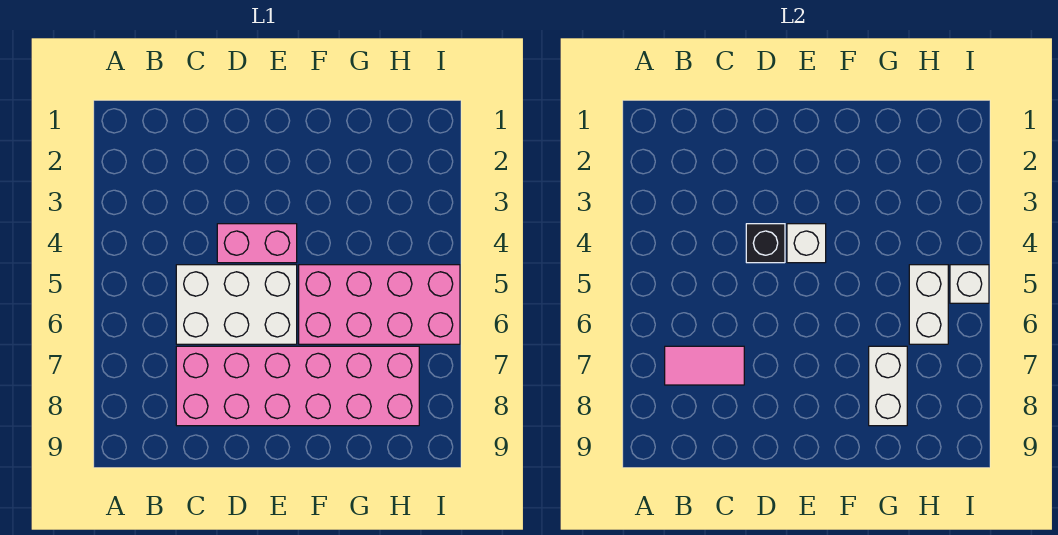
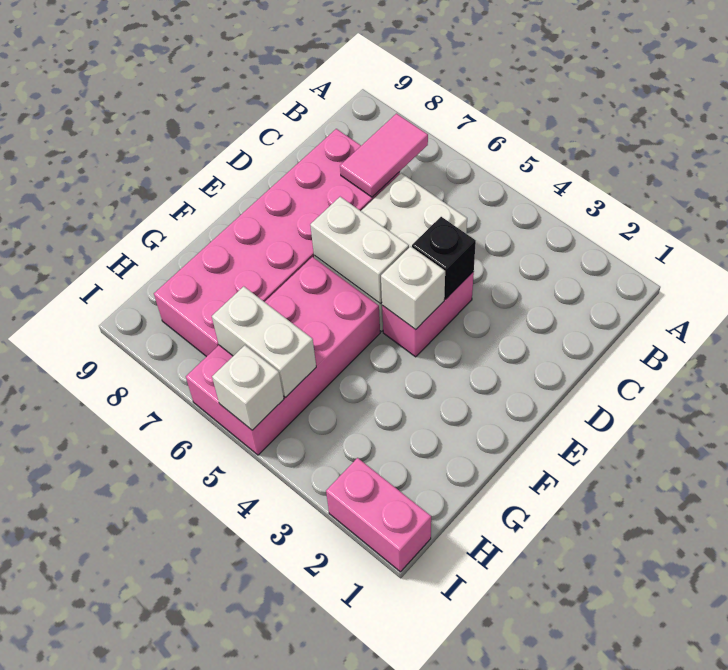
white brick G7:G8 level 2 -> white brick E5:E6 level 2
none -> pink brick I1:I2 level 1

